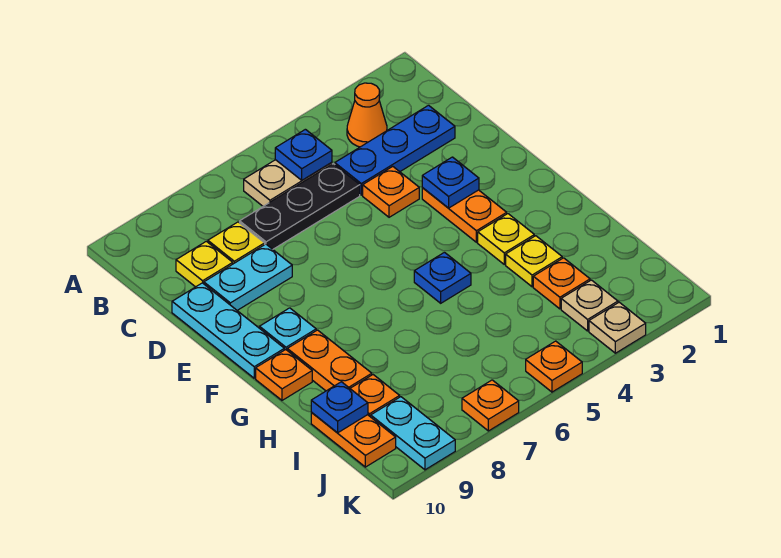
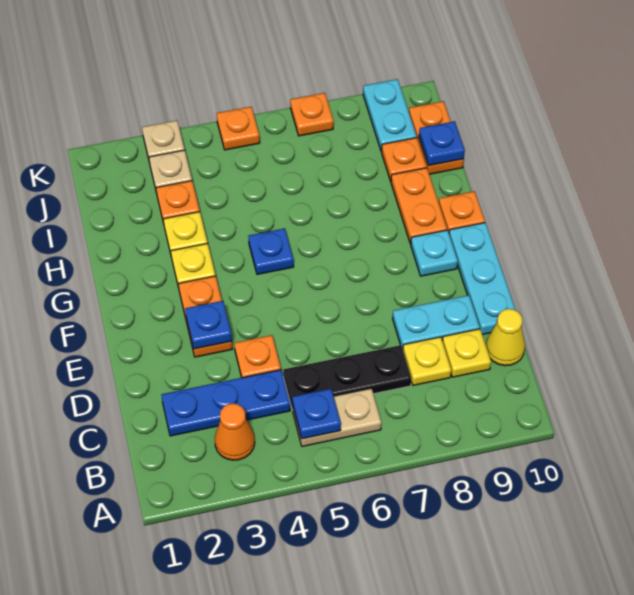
none -> yellow cone C10 level 1

